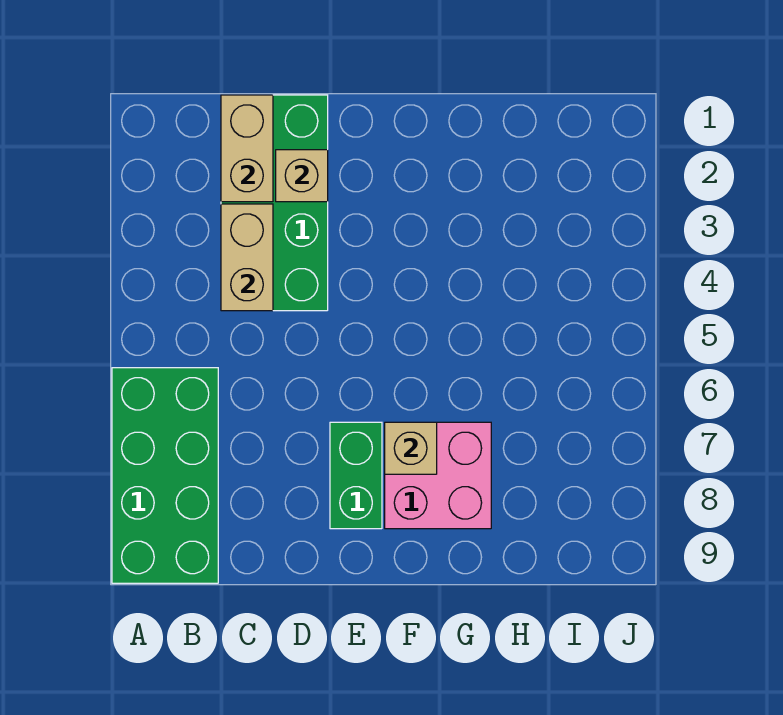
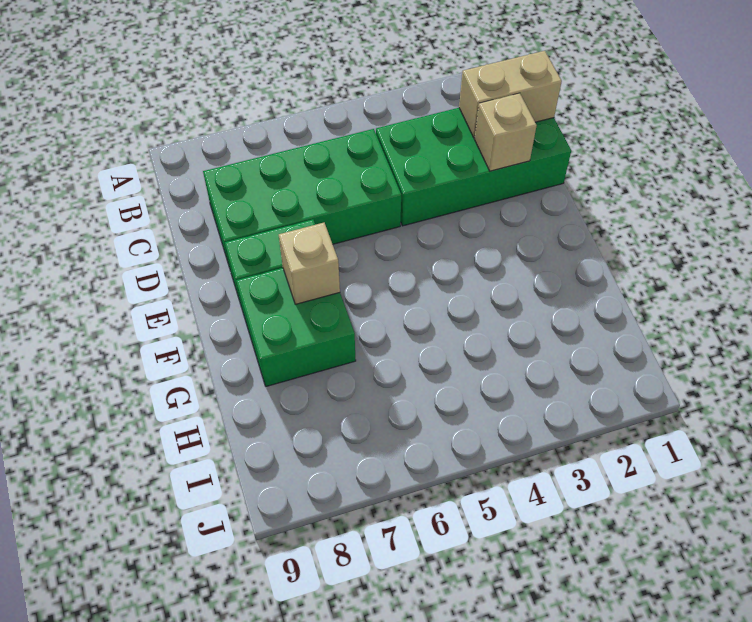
green brick A6:B9 level 1 -> green brick C5:D8 level 1
tan brick C3:C4 level 2 -> none
pink brick F7:G8 level 1 -> green brick F7:G8 level 1

